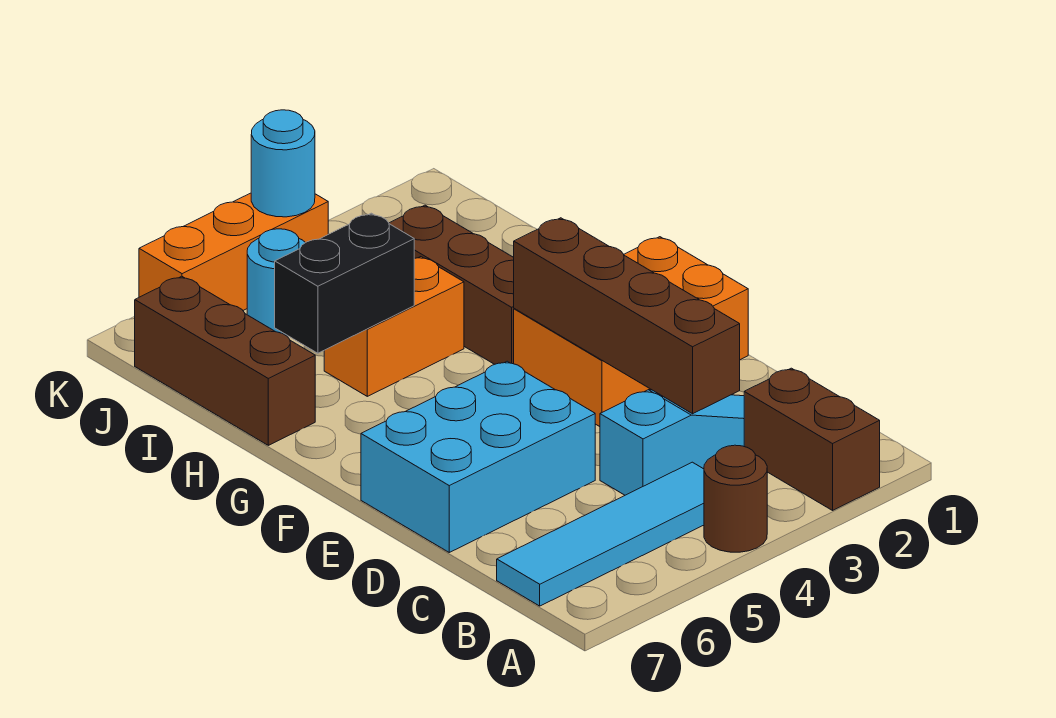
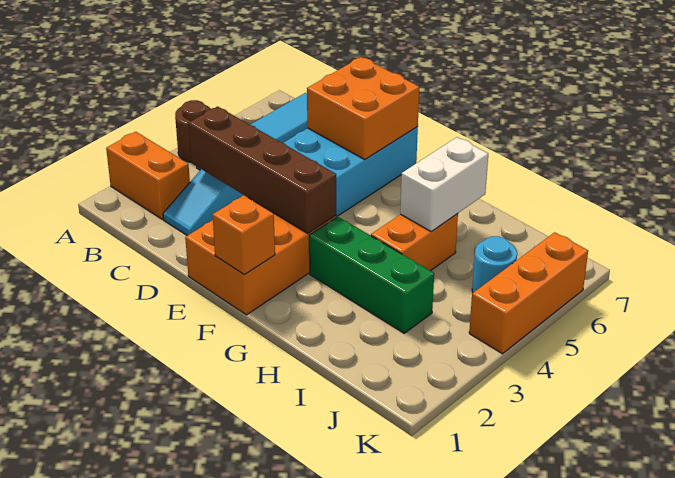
brown brick A2:B2 level 1 -> orange brick A2:B2 level 1
none -> orange brick D6:E7 level 2
none -> orange brick F1 level 2
brown brick G3:I3 level 1 -> green brick G3:I3 level 1
black brick H5:H6 level 2 -> white brick H5:H6 level 2
brown brick H7:J7 level 1 -> none
cyan round brick K4 level 2 -> none

